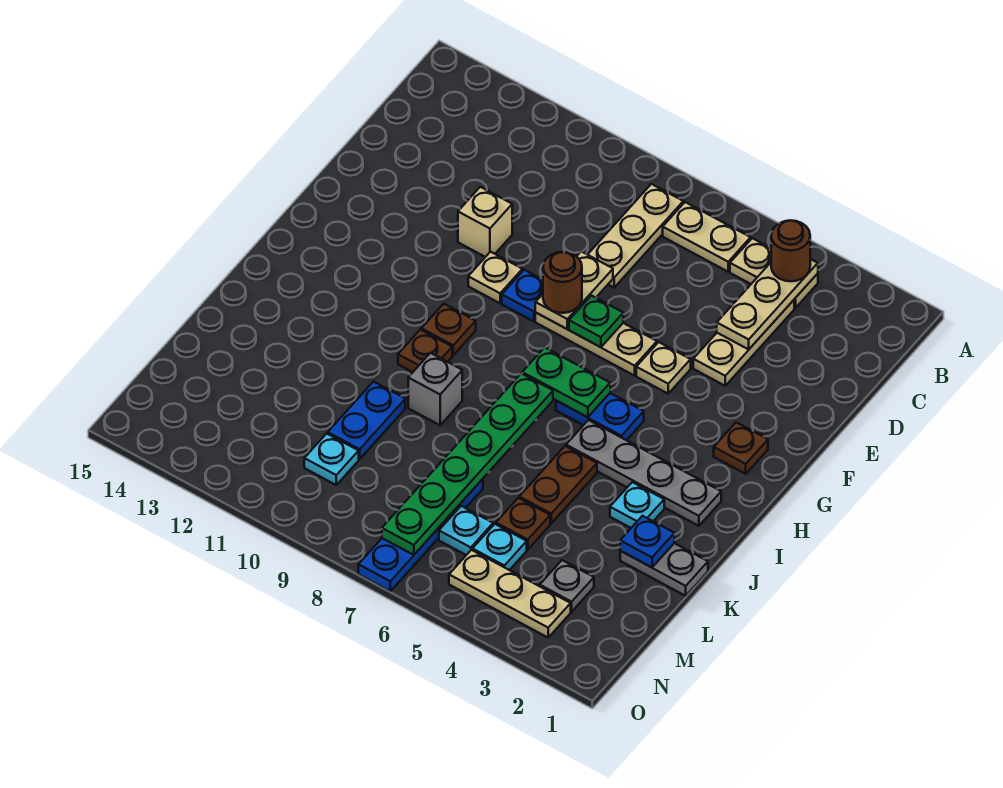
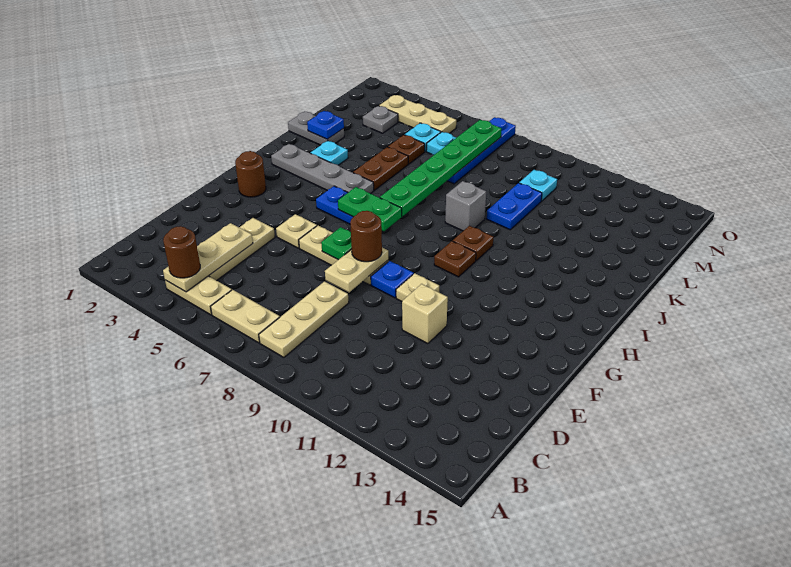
brown plate G2 level 1 -> brown round brick G2 level 1

